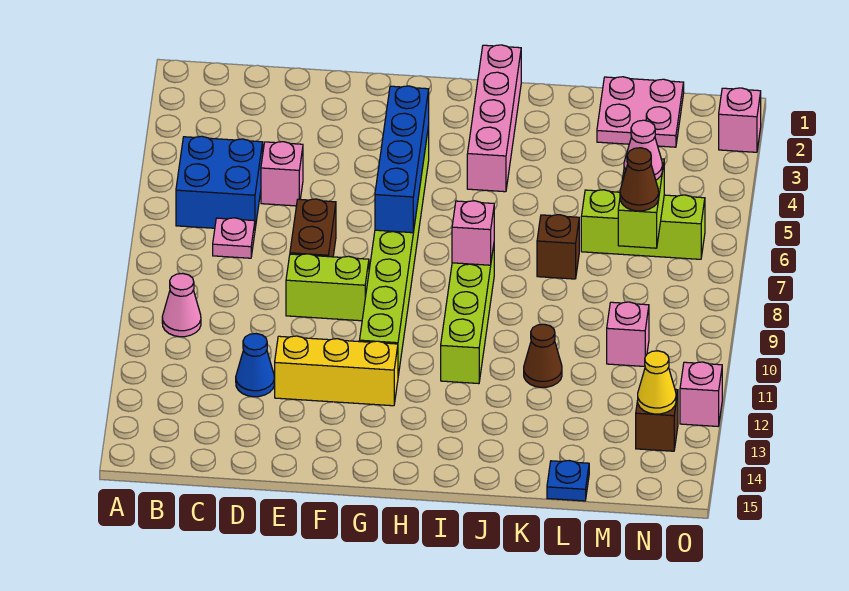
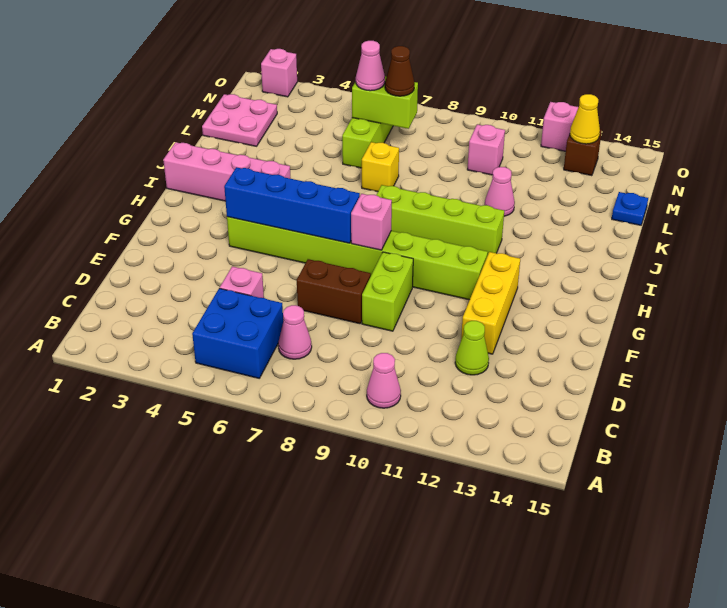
pink plate C7 level 1 -> pink cone C7 level 1
blue cone D12 level 1 -> lime cone D12 level 1
pink brick I8 level 2 -> pink brick G8 level 2
brown brick K7 level 1 -> yellow brick K7 level 1
brown cone K11 level 1 -> pink cone K11 level 1

